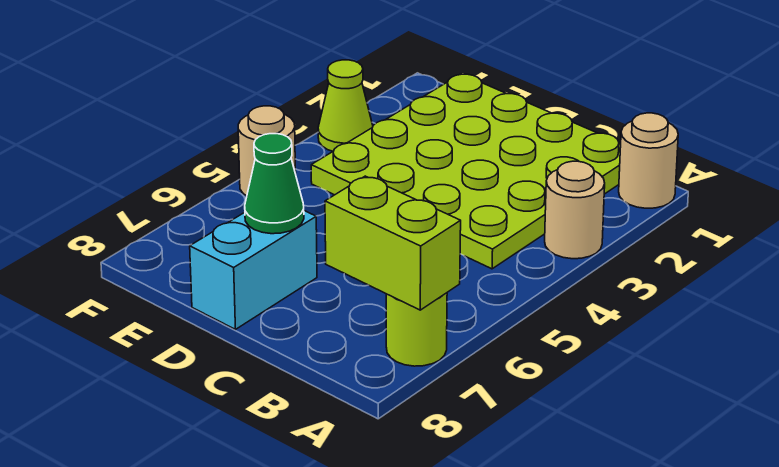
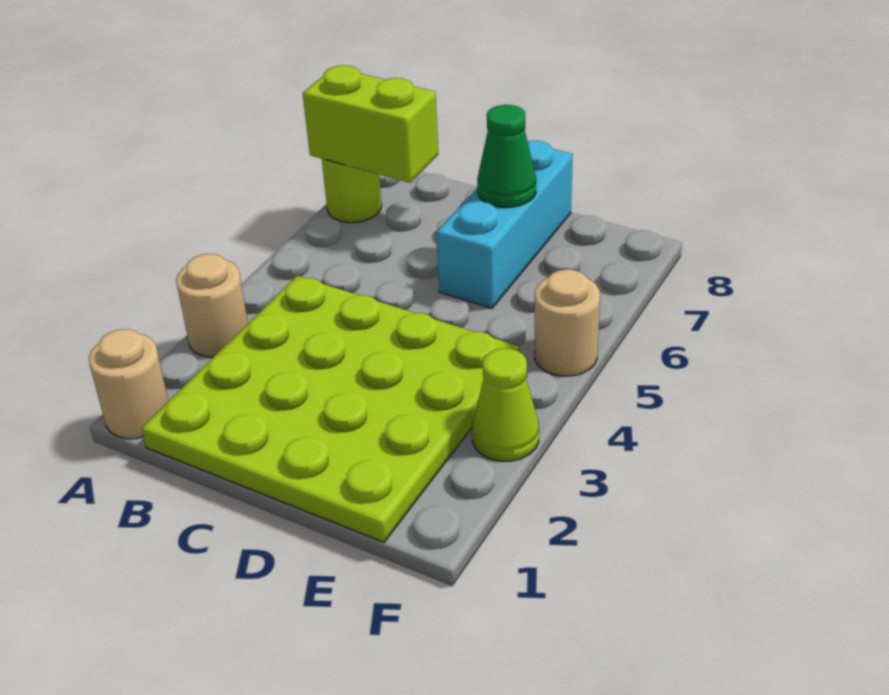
cyan brick D7:D8 level 1 -> cyan brick D6:D8 level 1

